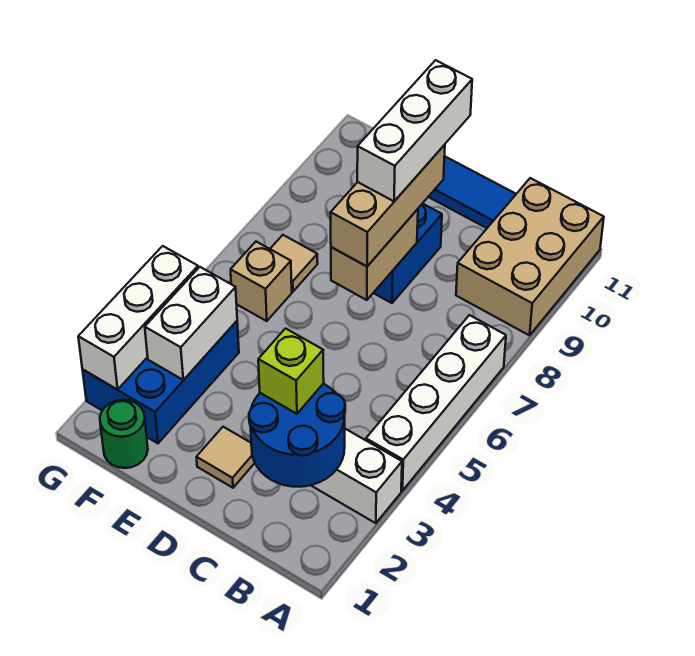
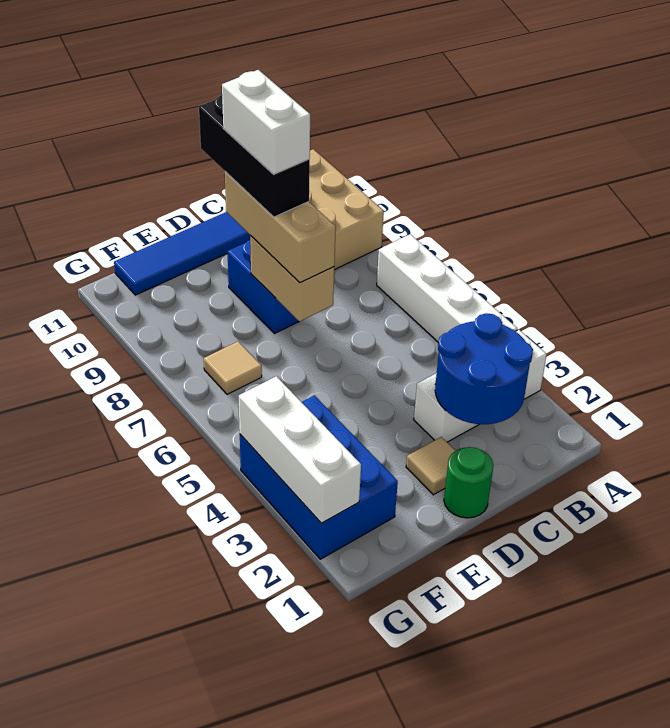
lime brick C3 level 3 -> none
white brick D8:D10 level 4 -> black brick D8:D10 level 4
green round brick F1 level 1 -> green round brick D1 level 1
white brick F3:F4 level 2 -> white brick D8:D9 level 5
tan brick F6 level 1 -> none

